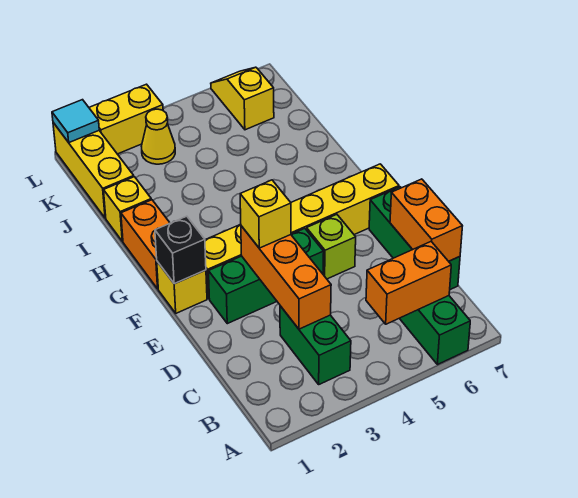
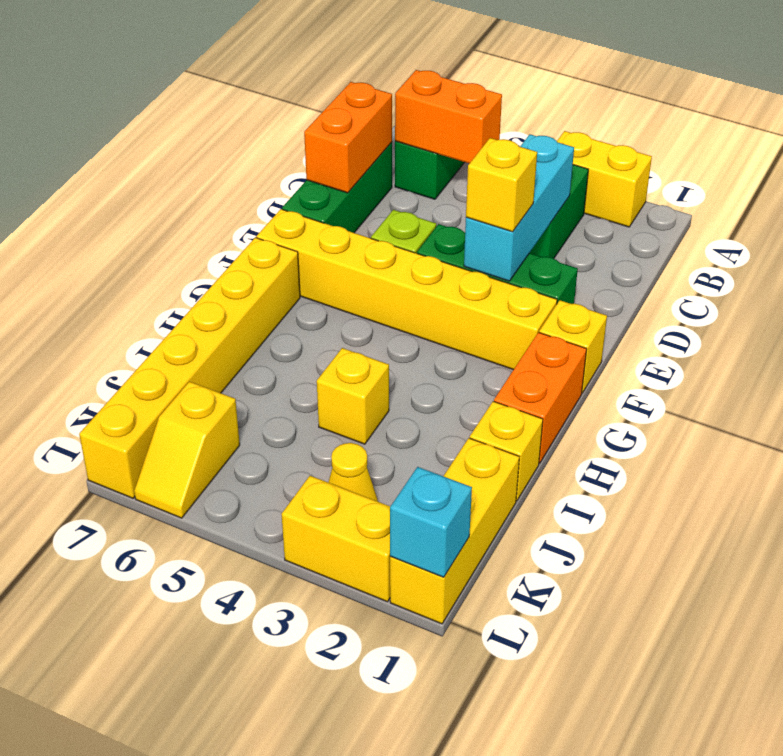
none -> yellow brick A2:A3 level 1
orange brick C3:E3 level 2 -> cyan brick C3:E3 level 2
black brick F1 level 2 -> none
none -> yellow brick G7:L7 level 1
none -> yellow brick I4 level 1
cyan tile L1 level 2 -> cyan brick L1 level 2

